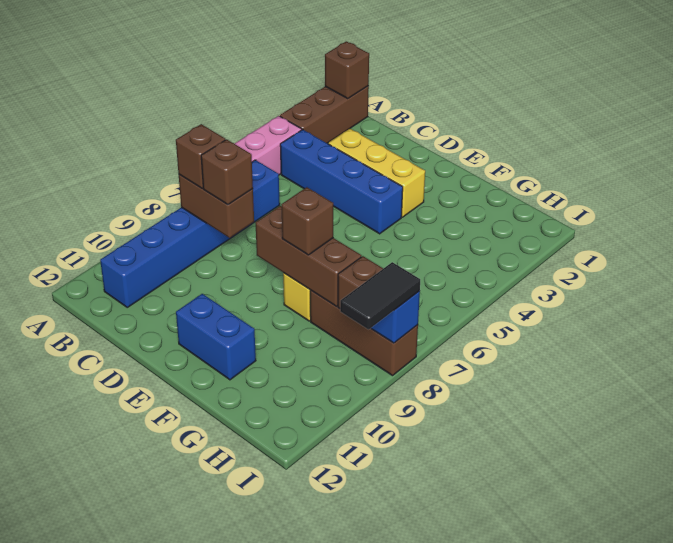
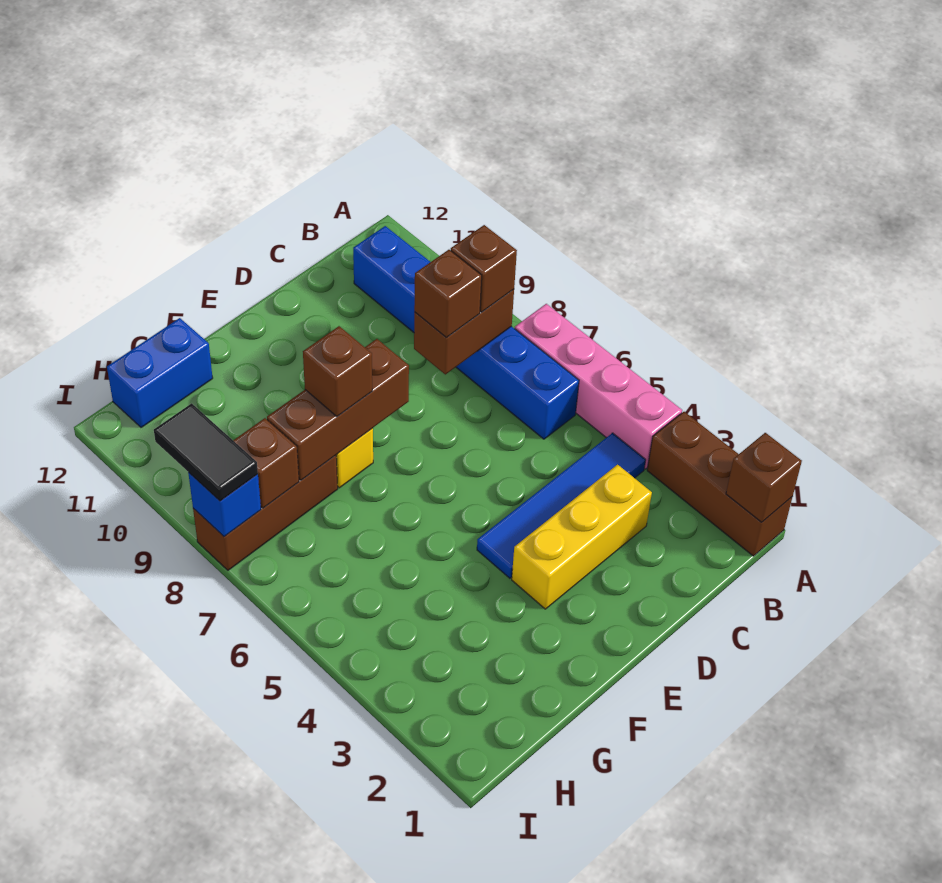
blue brick B4:E4 level 1 -> blue tile B4:E4 level 1
blue brick E11:F11 level 1 -> blue brick G12:H12 level 1

